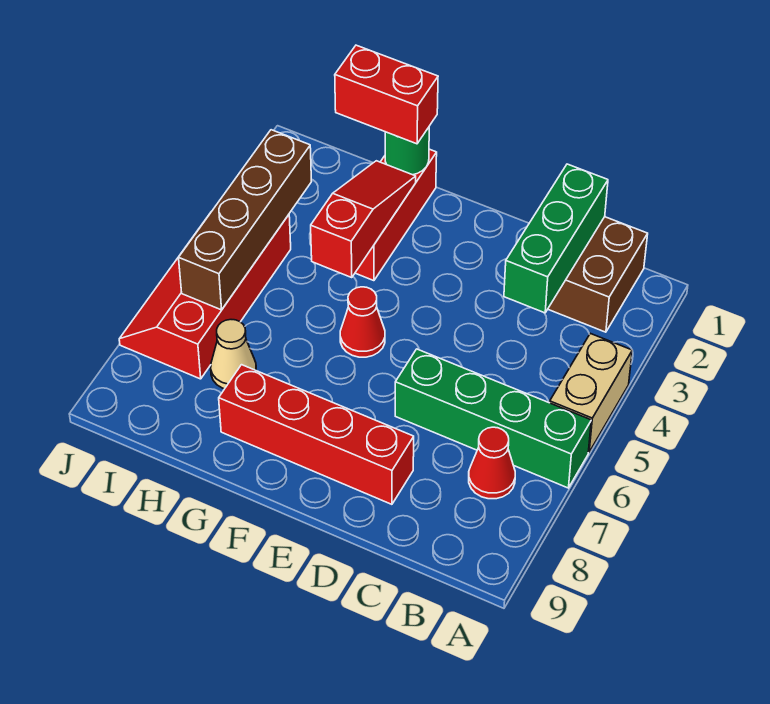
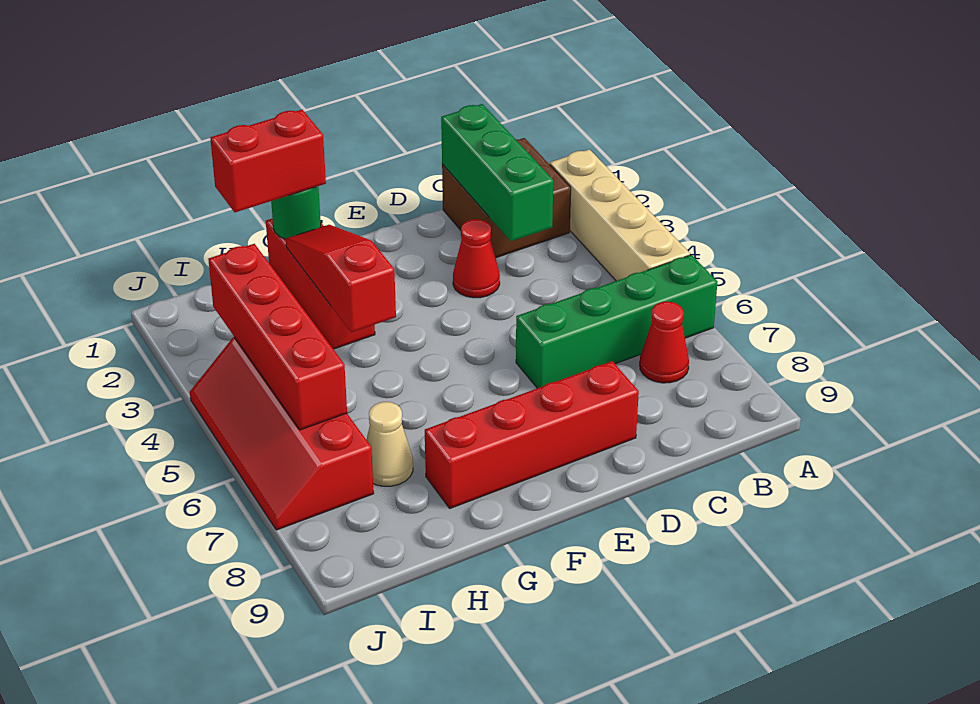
tan brick A4:A5 level 1 -> tan brick A2:A5 level 1
red cone F5 level 1 -> red cone D3 level 1
brown brick I3:I6 level 2 -> red brick I3:I6 level 2

